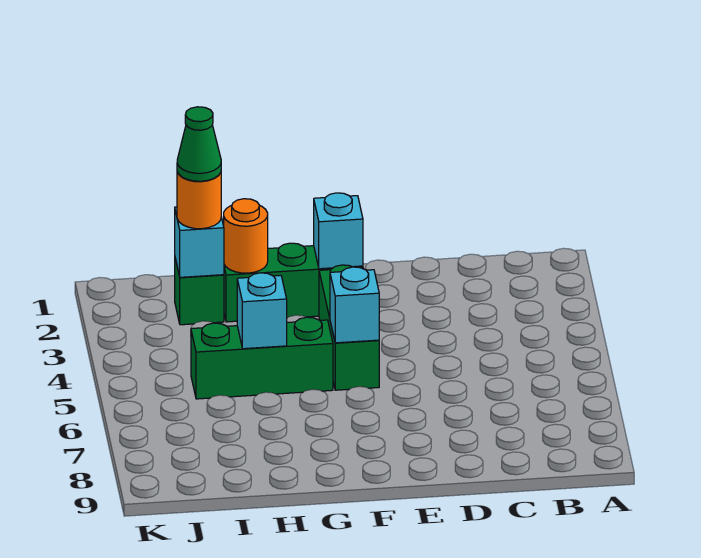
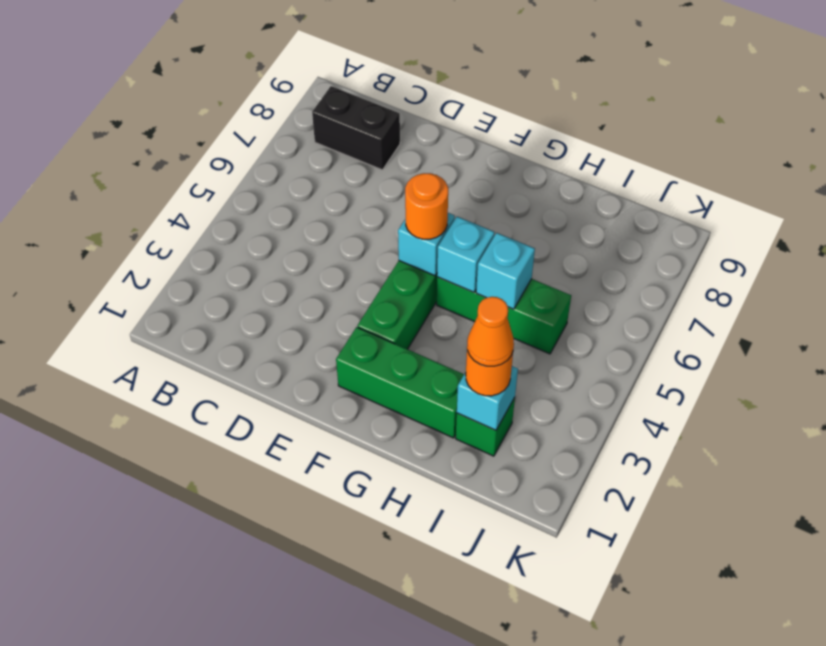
none -> black brick B8:C8 level 1
cyan brick F2 level 2 -> cyan brick G5 level 2
orange round brick H2 level 2 -> orange round brick F5 level 3
green cone I2 level 4 -> orange cone I2 level 4

